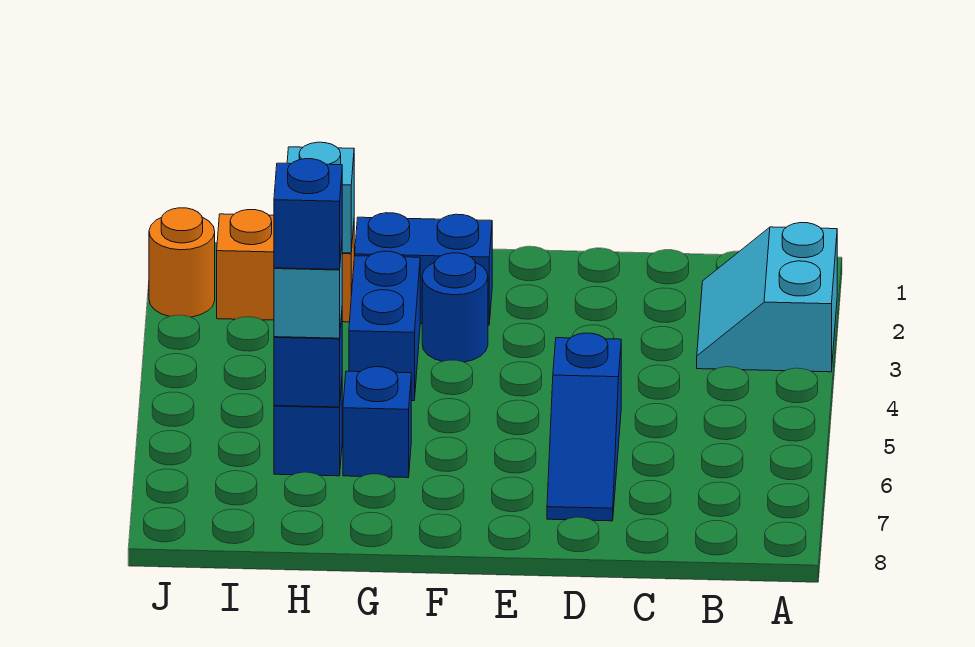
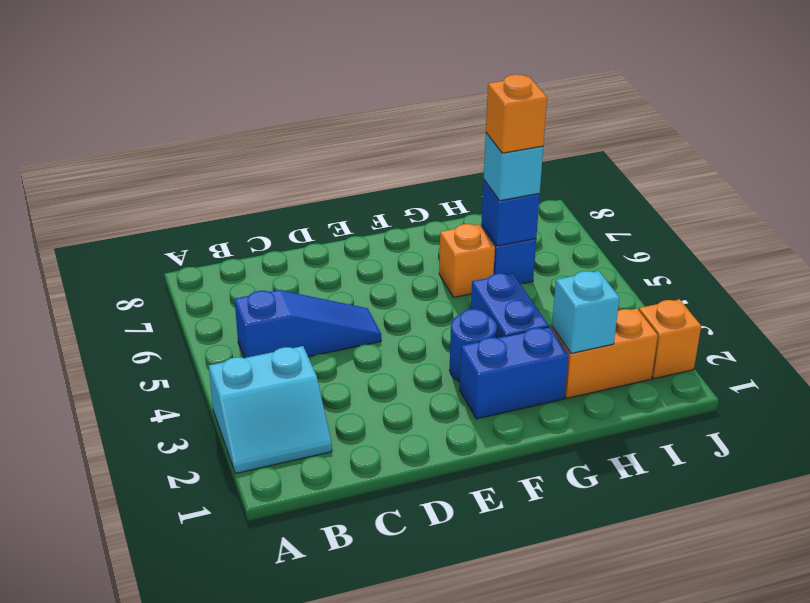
cyan slope A2:B3 level 1 top A -> cyan slope A2:B3 level 1 top 3
blue slope D5:D7 level 1 top 5 -> blue slope B5:D5 level 1 top B
blue brick G6 level 1 -> orange brick G6 level 1
blue brick H6 level 4 -> orange brick H6 level 4
orange round brick J2 level 1 -> orange brick J2 level 1

